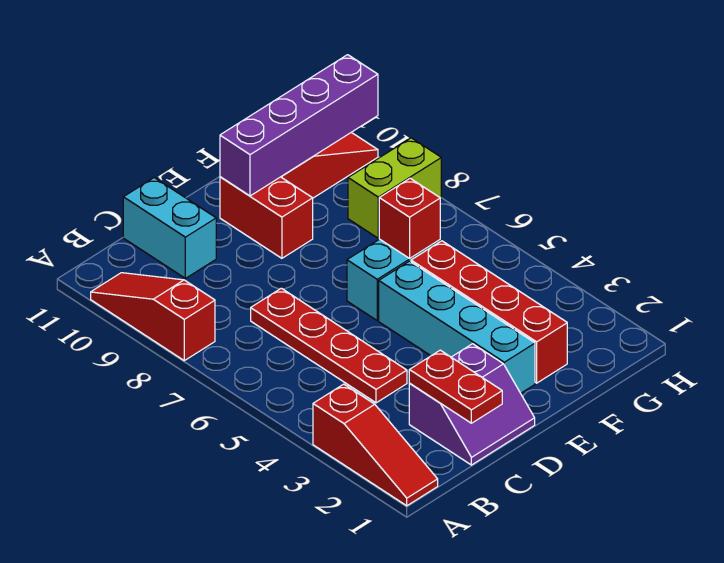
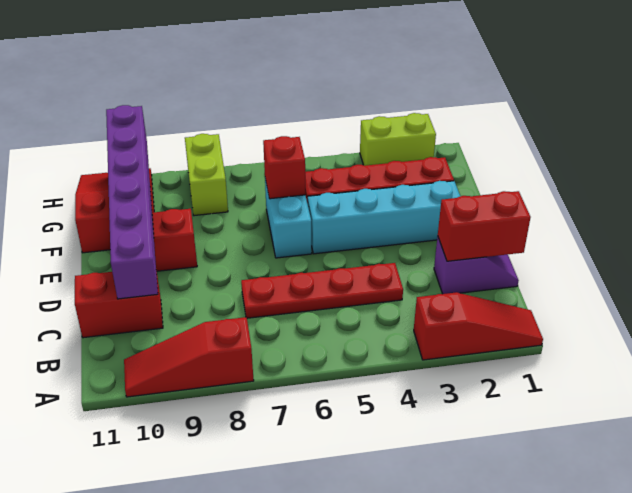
purple slope C1:D2 level 1 top 2 -> purple slope C1:C2 level 1 top 2
red plate C1:C2 level 2 -> red brick C1:C2 level 2
cyan brick C10:C11 level 1 -> red brick C10:C11 level 1
purple brick E10:H10 level 2 -> purple brick C10:H10 level 2
none -> lime brick H2:H3 level 1

